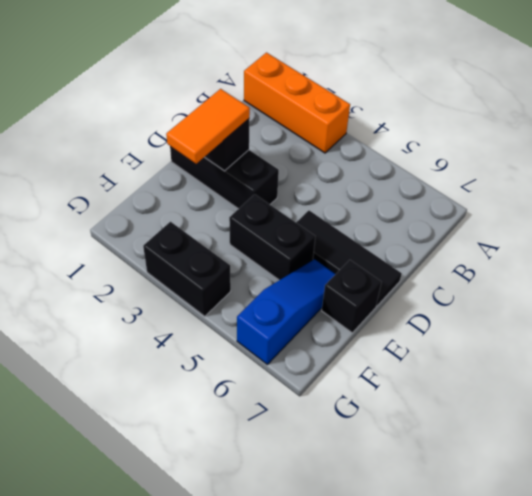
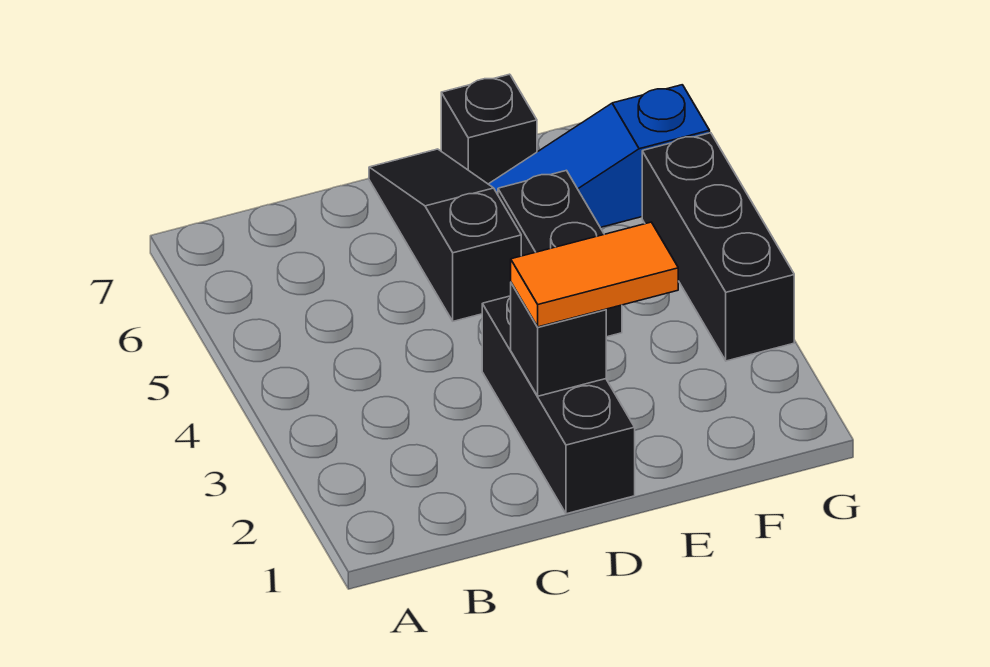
orange brick A1:A3 level 1 -> none
black tile D5:D7 level 1 -> black slope D5:D7 level 1 top 5
black brick G3:G4 level 1 -> black brick G3:G5 level 1

